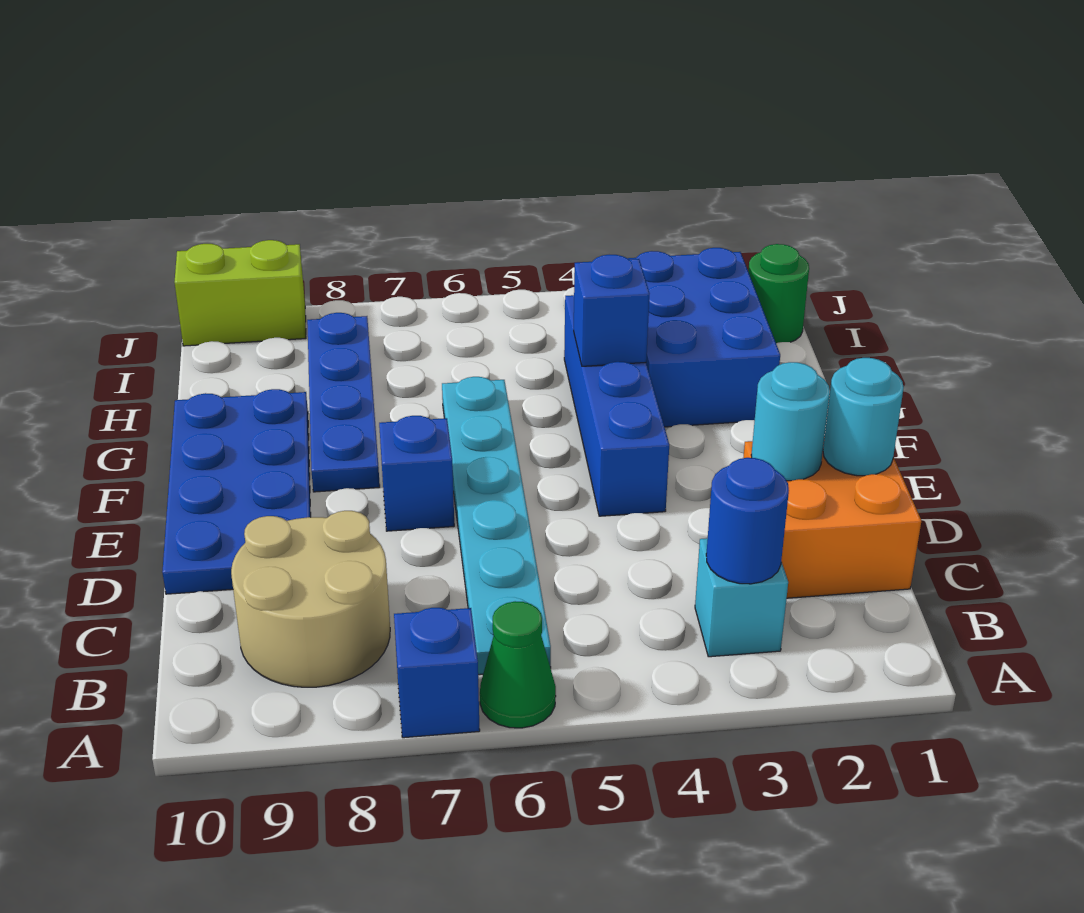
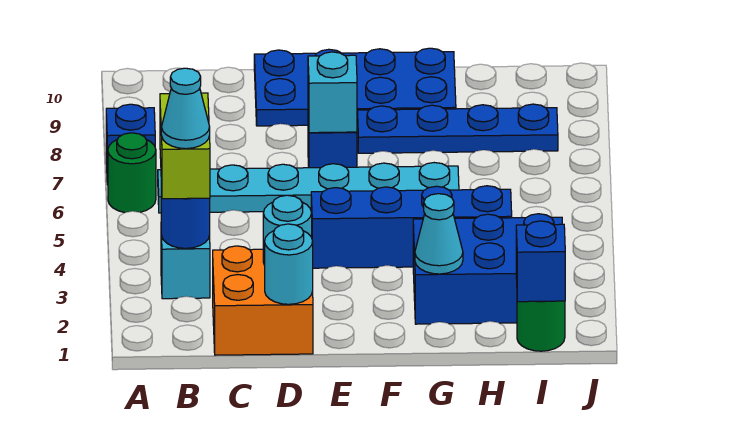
green cone A6 level 1 -> green round brick A6 level 1
none -> cyan cone B3 level 4
tan round brick B8:C9 level 1 -> none
none -> cyan brick E7 level 2
none -> cyan cone G2 level 2
blue brick G4 level 2 -> blue brick I1 level 2
lime brick J9:J10 level 1 -> lime brick B3:B4 level 3

